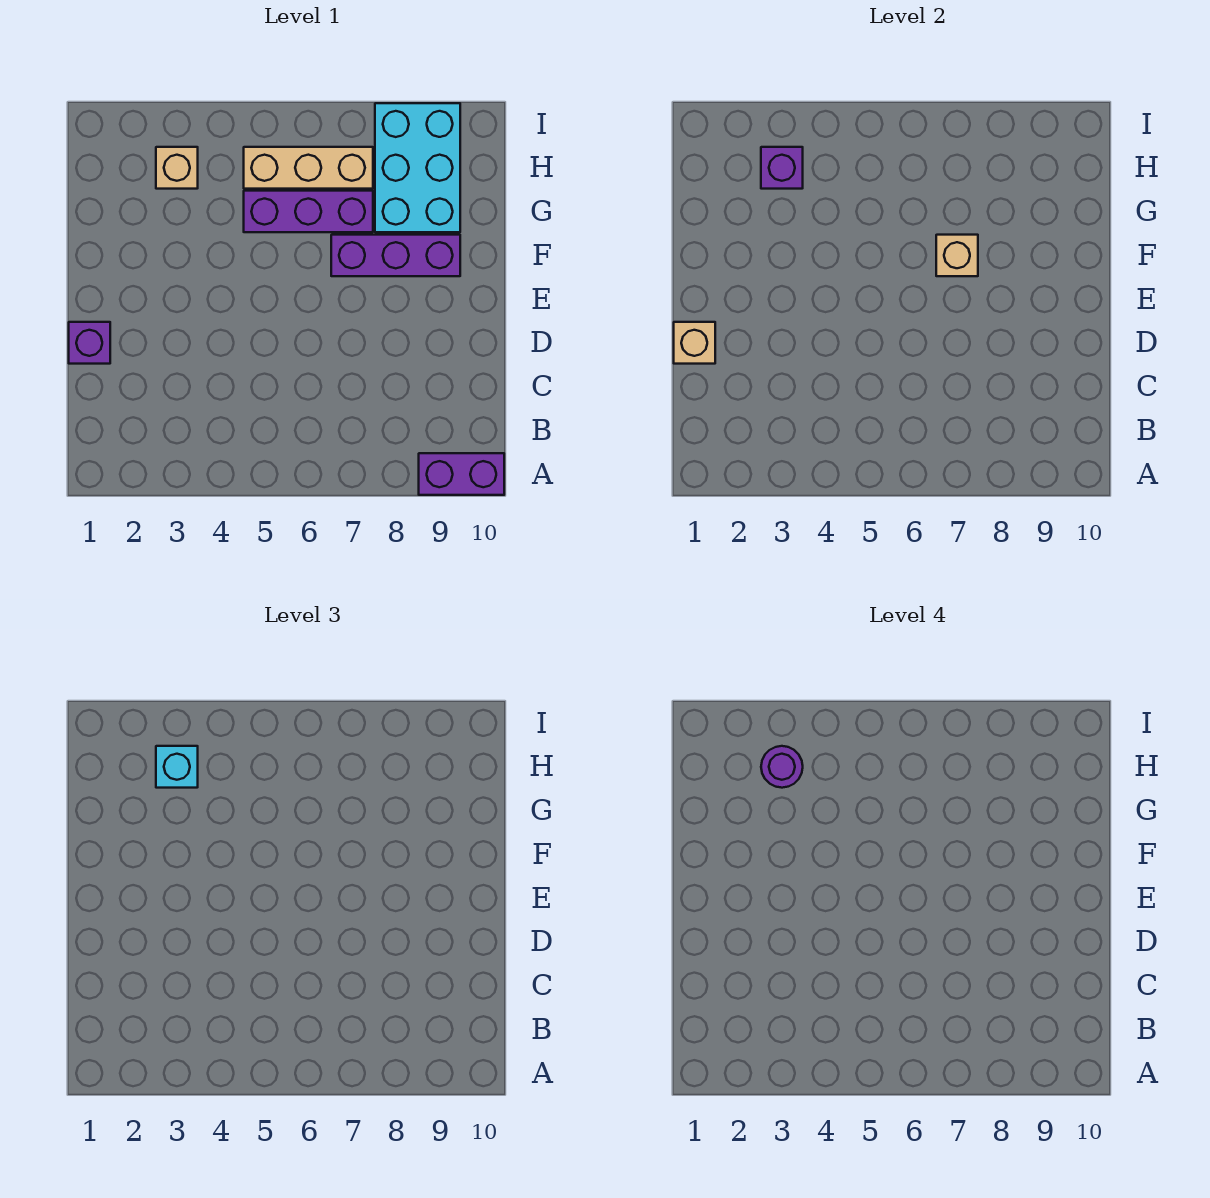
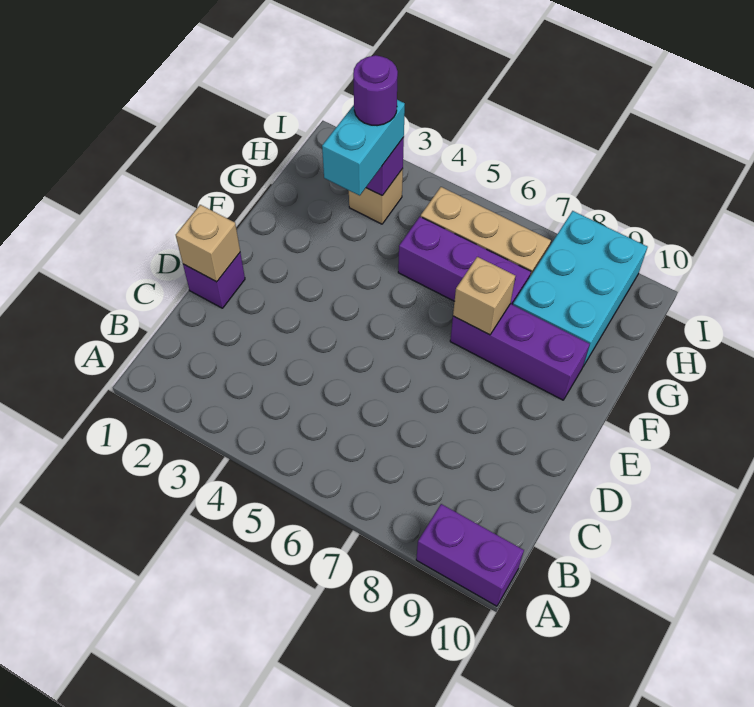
cyan brick H3 level 3 -> cyan brick G3:H3 level 3

